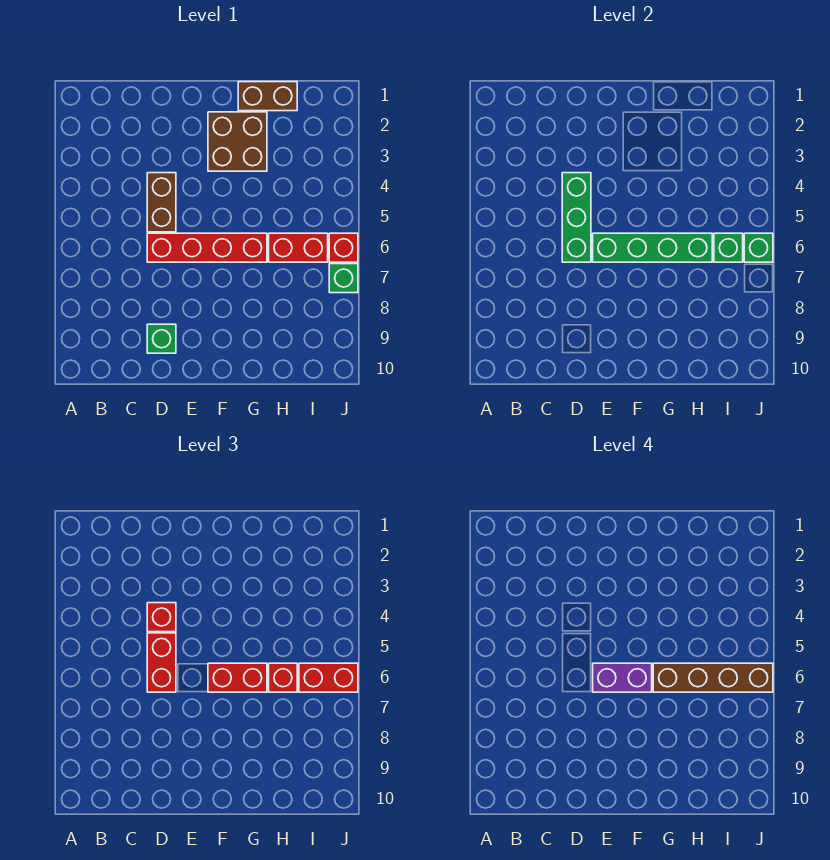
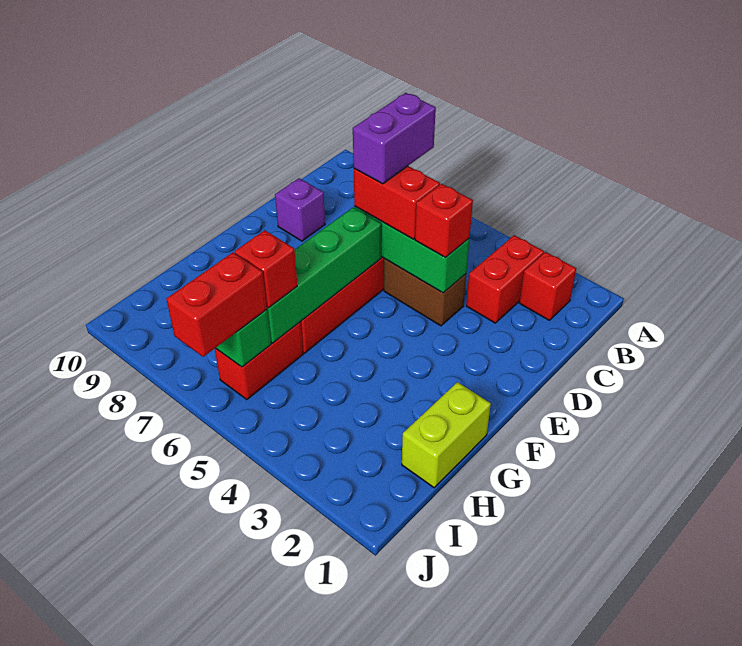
green brick D9 level 1 -> purple brick D9 level 1
purple brick E6:F6 level 4 -> purple brick C6:D6 level 4
brown brick F2:G3 level 1 -> none
red brick F6:G6 level 3 -> red brick B3:C3 level 1
brown brick G1:H1 level 1 -> lime brick G1:H1 level 1
brown brick G6:J6 level 4 -> none
red brick J6 level 1 -> red brick B2 level 1
green brick J6 level 2 -> none
green brick J7 level 1 -> none

